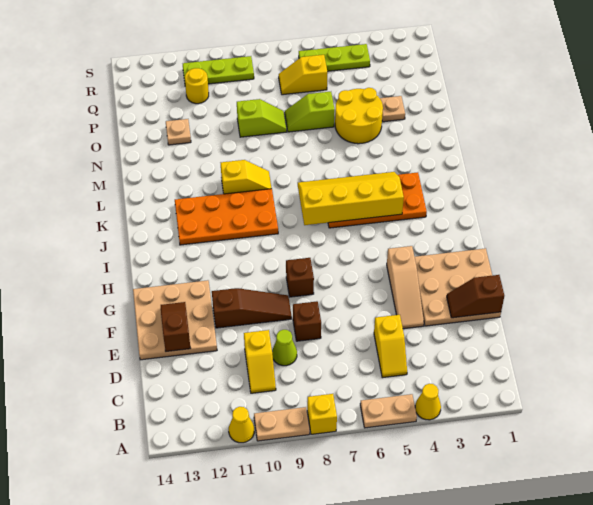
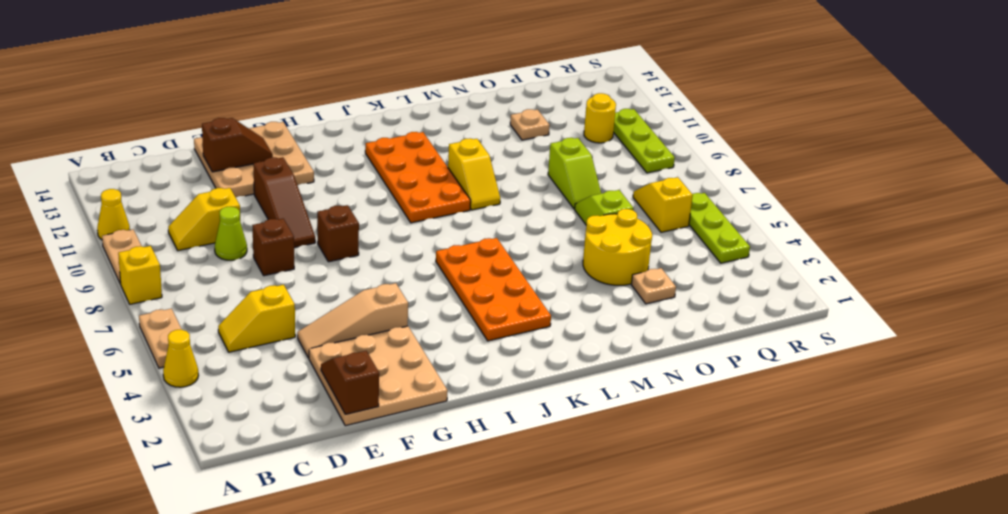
yellow slope J4:K7 level 2 top J -> none

